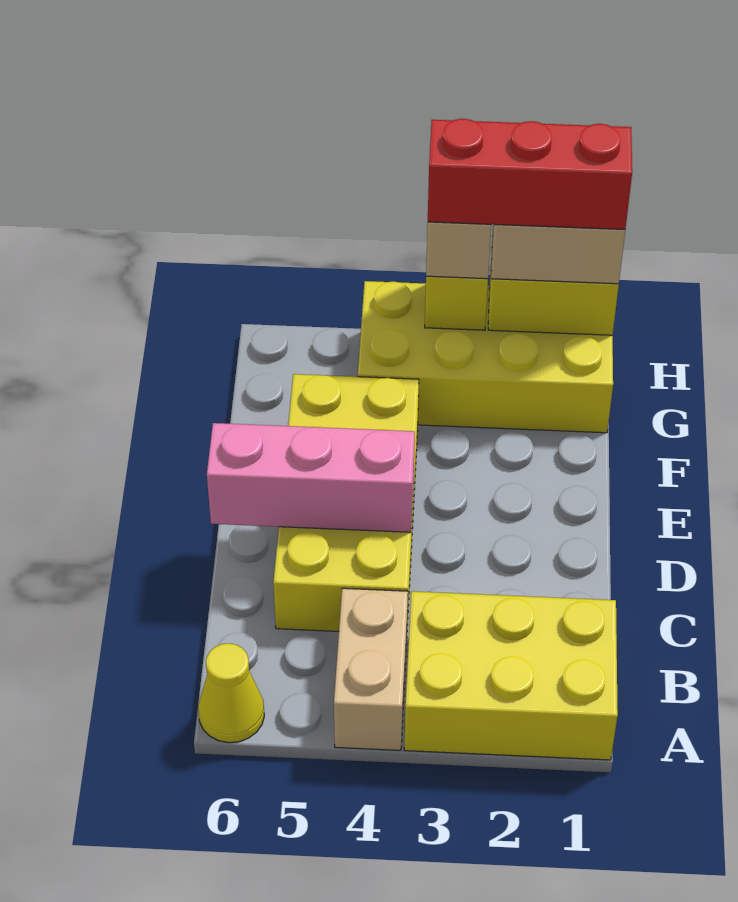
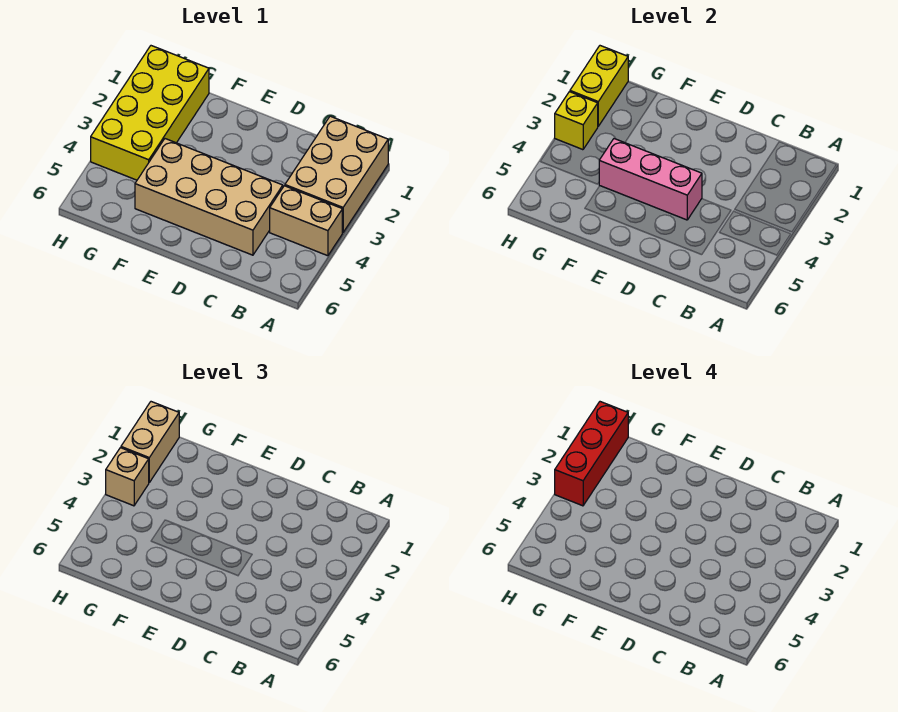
yellow brick A1:B3 level 1 -> tan brick A1:B3 level 1
yellow cone A6 level 1 -> none
yellow brick C4:F5 level 1 -> tan brick C4:F5 level 1
pink brick D4:D6 level 2 -> pink brick D4:F4 level 2

